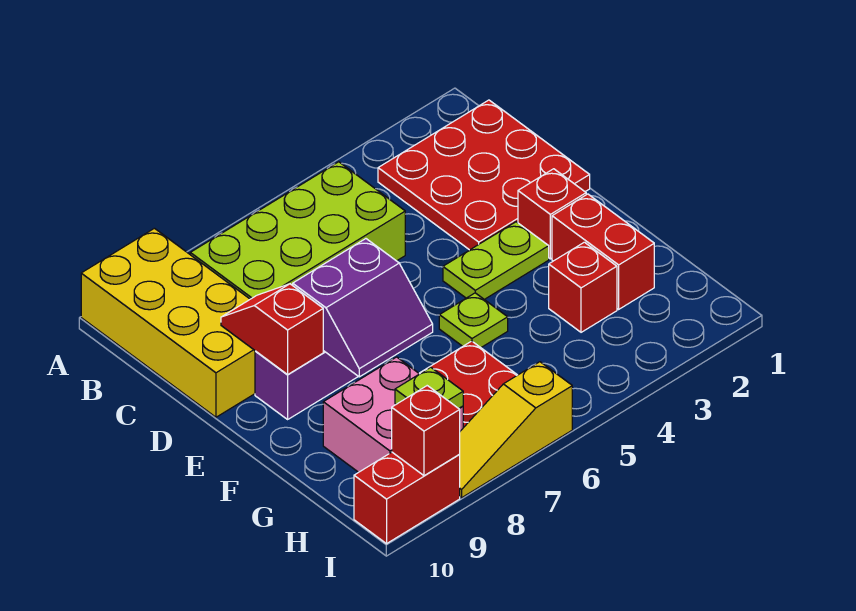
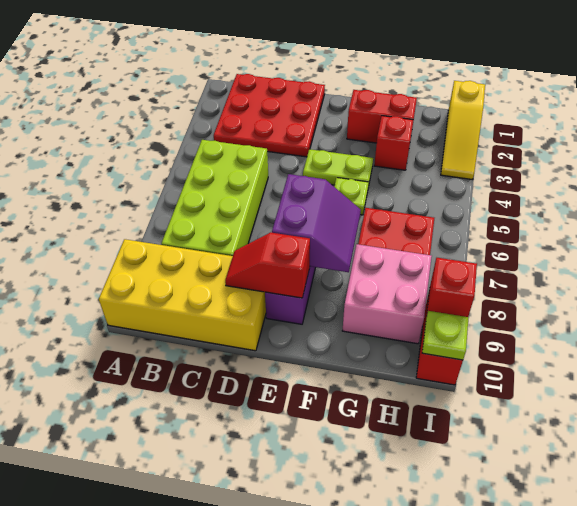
red brick E2 level 1 -> none
lime plate E3:E4 level 1 -> lime plate E4:F4 level 1
lime plate H8 level 2 -> lime plate I10 level 2
yellow slope I6:I8 level 1 top 6 -> yellow slope I1:I3 level 1 top 1

